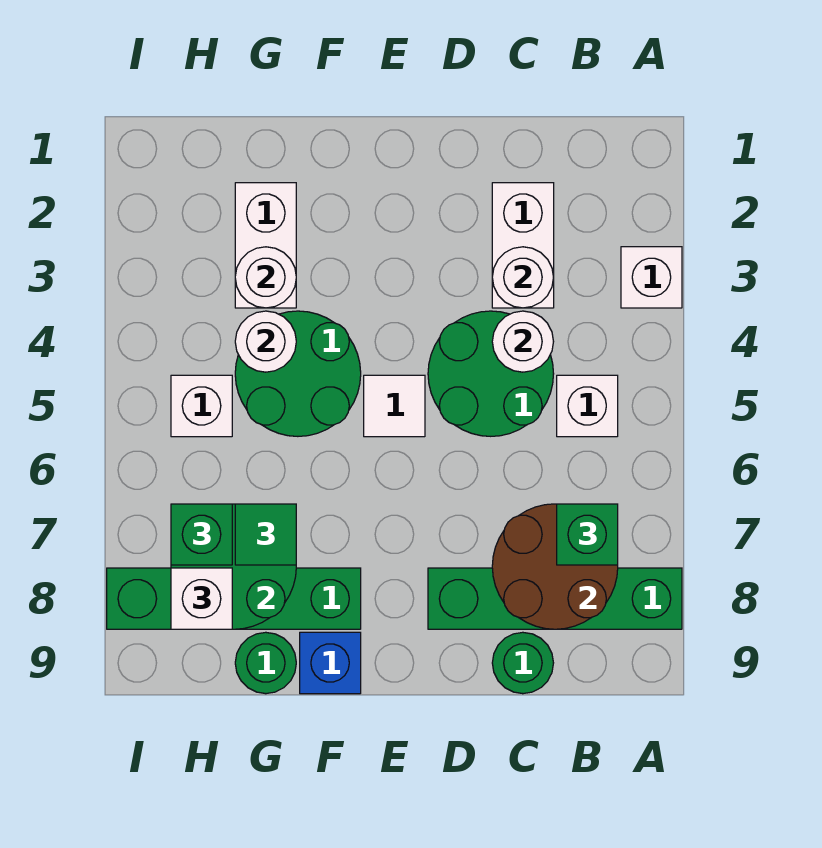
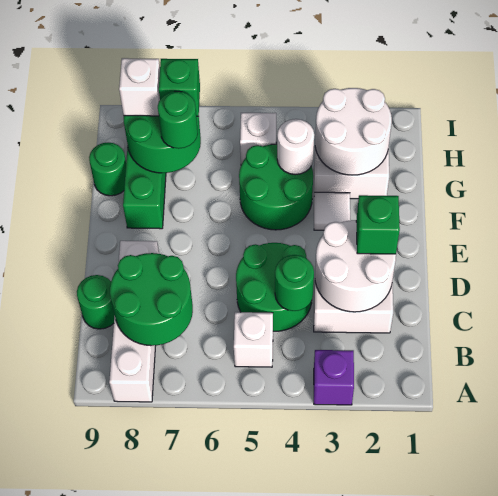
white brick A3 level 1 -> purple brick A3 level 1
green brick A8:D8 level 1 -> white brick A8:D8 level 1
brown round brick B7:C8 level 2 -> green round brick B7:C8 level 2
green brick B7 level 3 -> green brick D2 level 3
white round brick C3 level 2 -> white round brick C2:D3 level 2
white round brick C4 level 2 -> green round brick C4 level 2
white tile E5 level 1 -> white tile F3 level 1
blue brick F9 level 1 -> none
white round brick G3 level 2 -> white round brick G2:H3 level 2
green tile G7 level 3 -> green round brick G7 level 3

